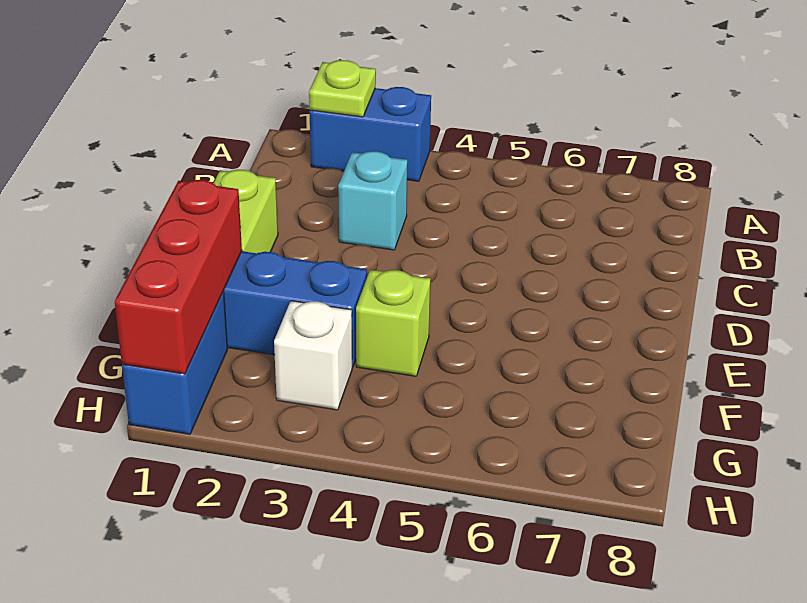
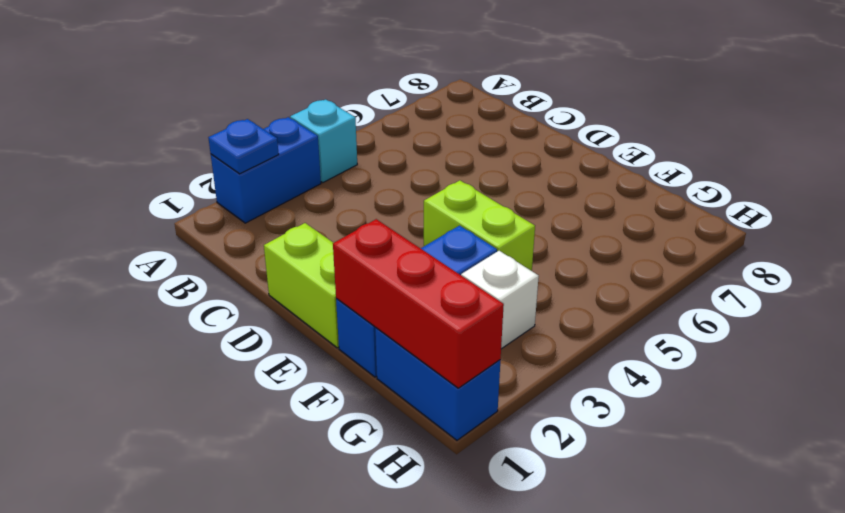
lime plate A2 level 2 -> blue plate A2 level 2
cyan brick C3 level 1 -> cyan brick A4 level 1
lime brick F4 level 1 -> lime brick E4:F4 level 1

